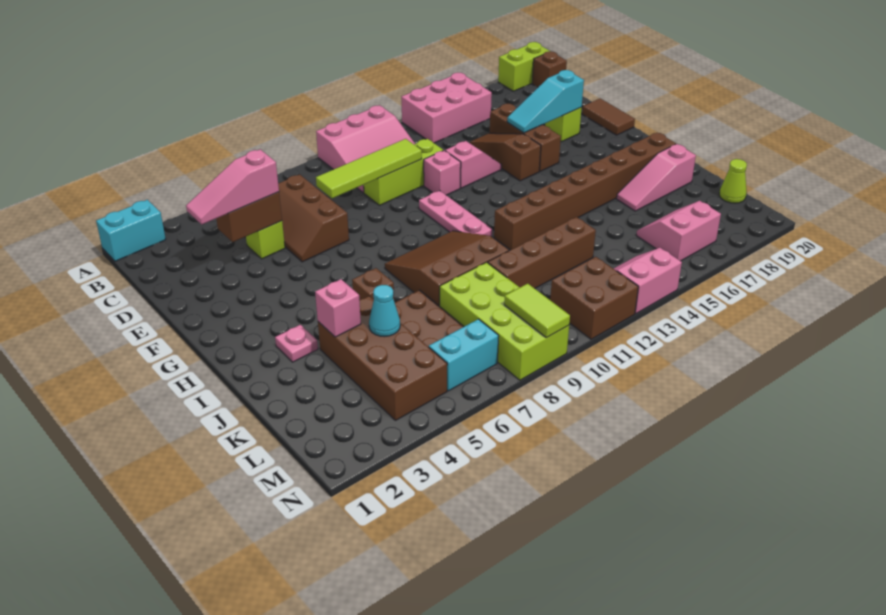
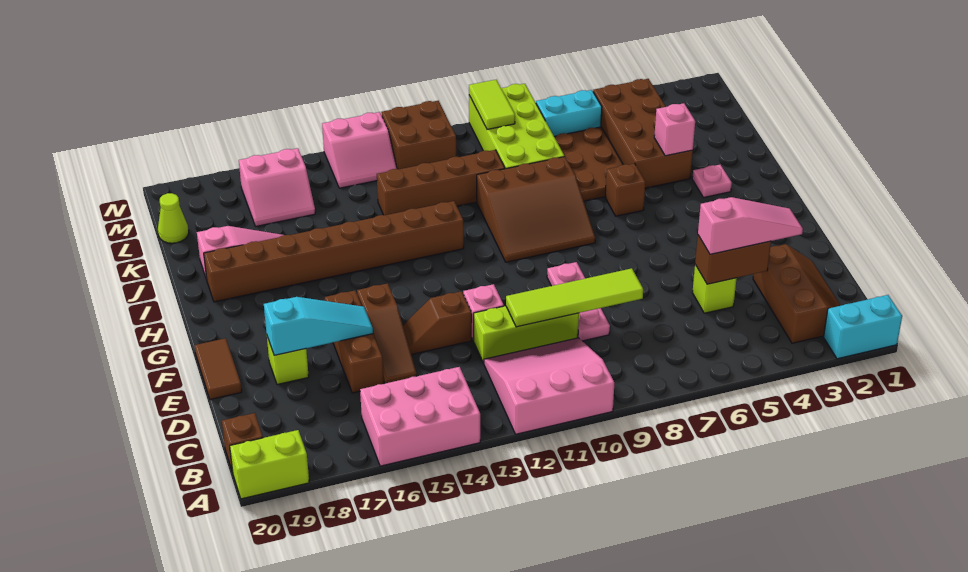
brown slope C6:E7 level 1 top 7 -> brown slope B2:D3 level 1 top 3
pink slope E13:E14 level 1 top 13 -> brown slope E13:E14 level 1 top 13
pink plate F11:H11 level 1 -> pink plate D9:F9 level 1
cyan cone K5 level 2 -> none

